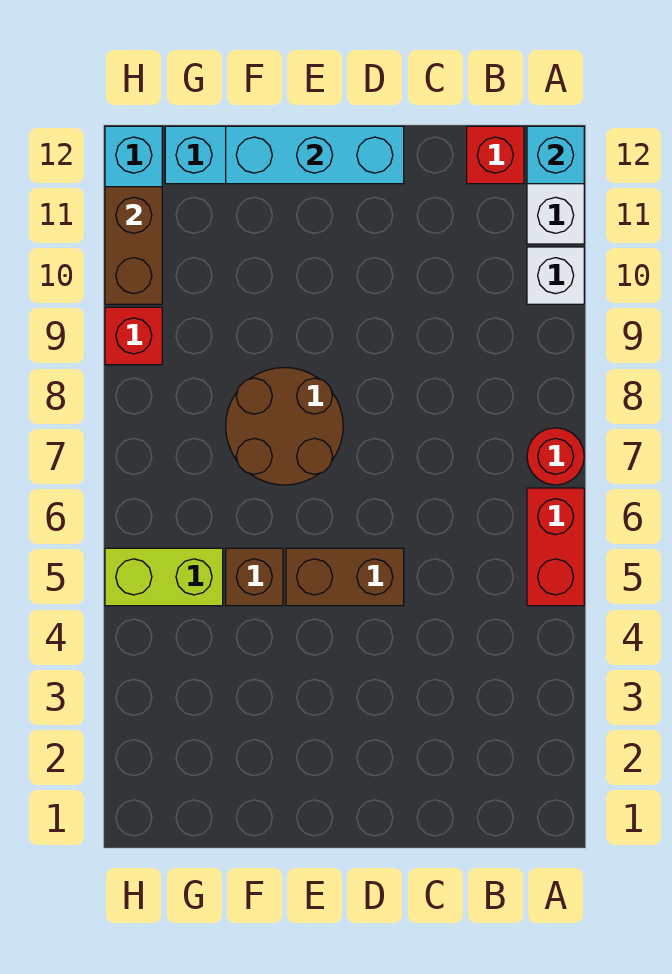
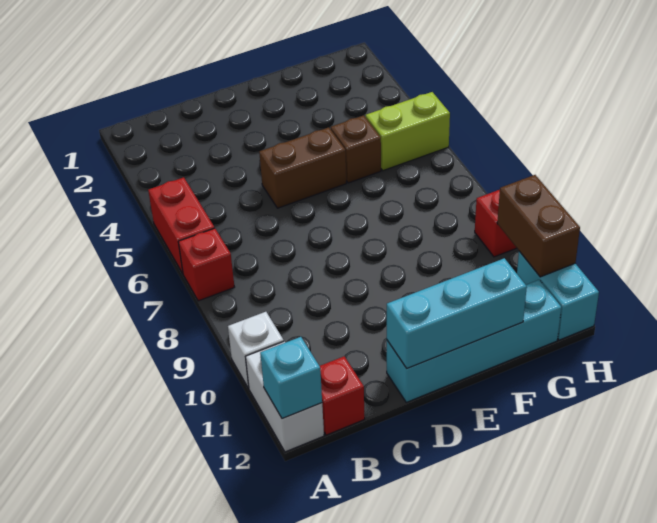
red round brick A7 level 1 -> red brick A7 level 1
brown round brick E7:F8 level 1 -> none

